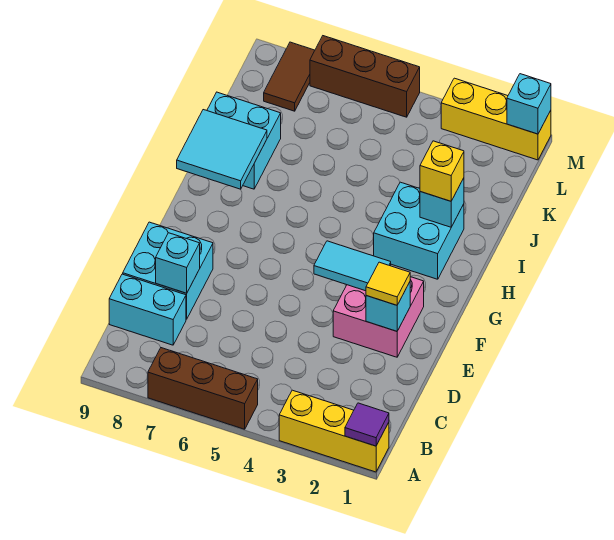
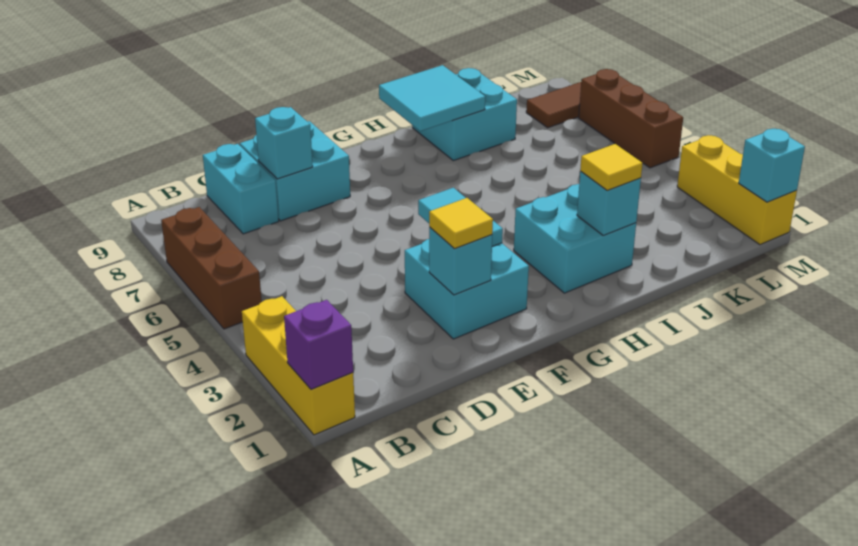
purple tile A1 level 2 -> purple brick A1 level 2
pink brick E2:F3 level 1 -> cyan brick E2:F3 level 1
yellow brick I2 level 3 -> yellow tile I2 level 3

